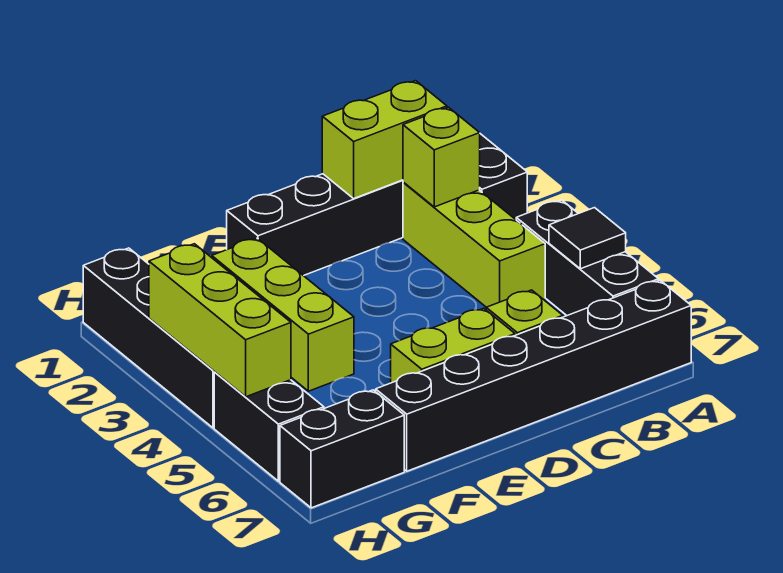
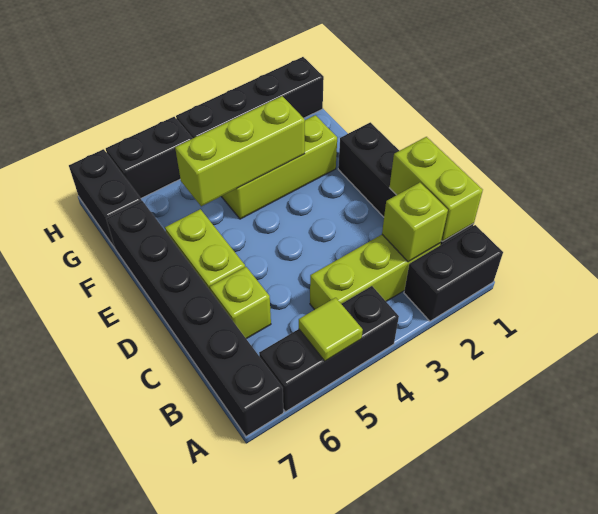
black tile A5 level 2 -> lime tile A5 level 2
lime brick H3:H5 level 2 -> lime brick F3:F5 level 2

